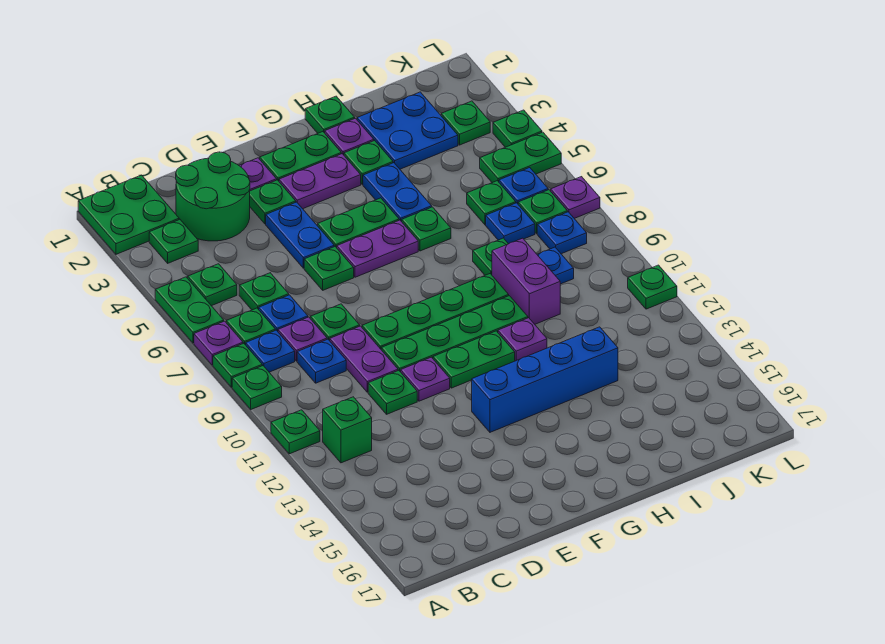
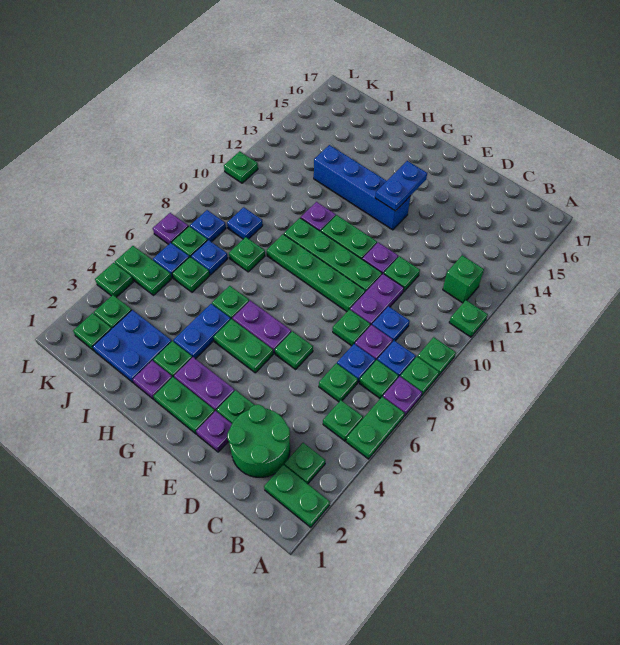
green plate A1:B2 level 1 -> green plate A2:B2 level 1
blue plate E4:E5 level 1 -> blue plate F13:F14 level 2
green plate H1 level 1 -> green plate K2 level 1
purple brick I9:I10 level 1 -> none

